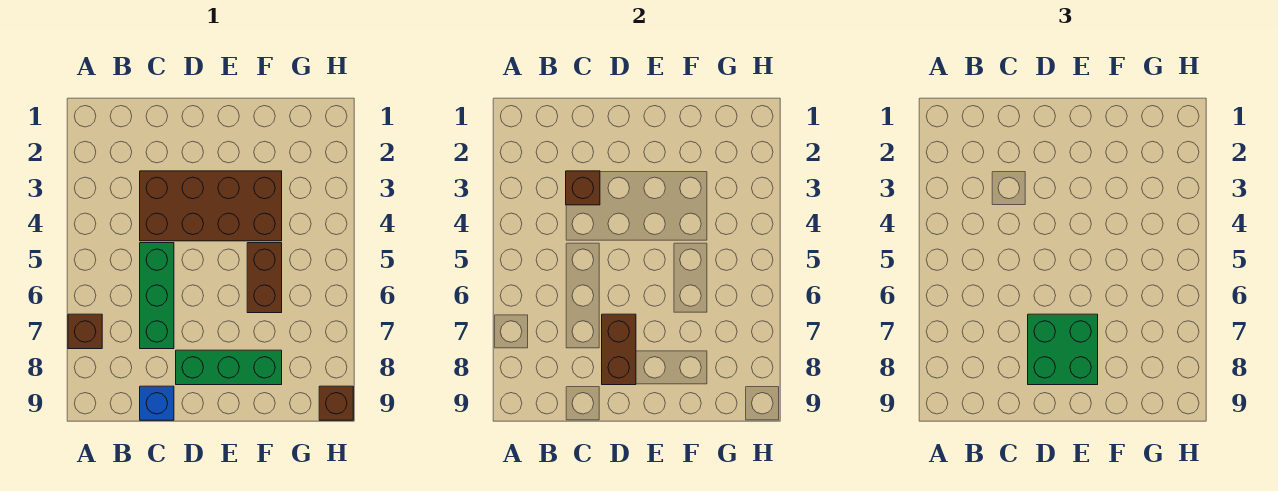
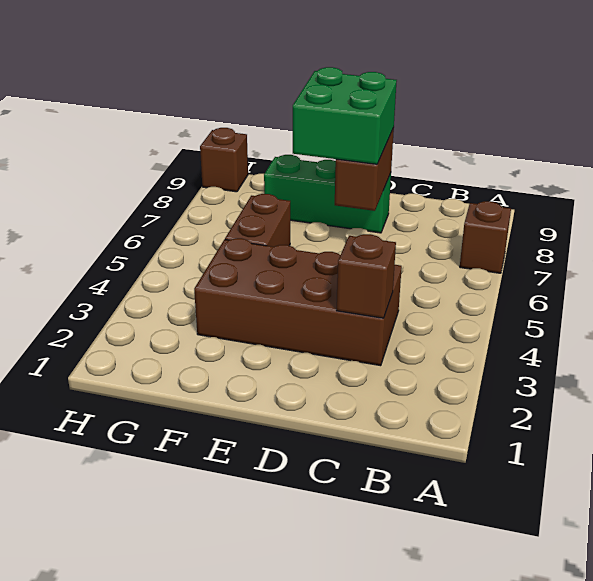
green brick C5:C7 level 1 -> none
blue brick C9 level 1 -> none

